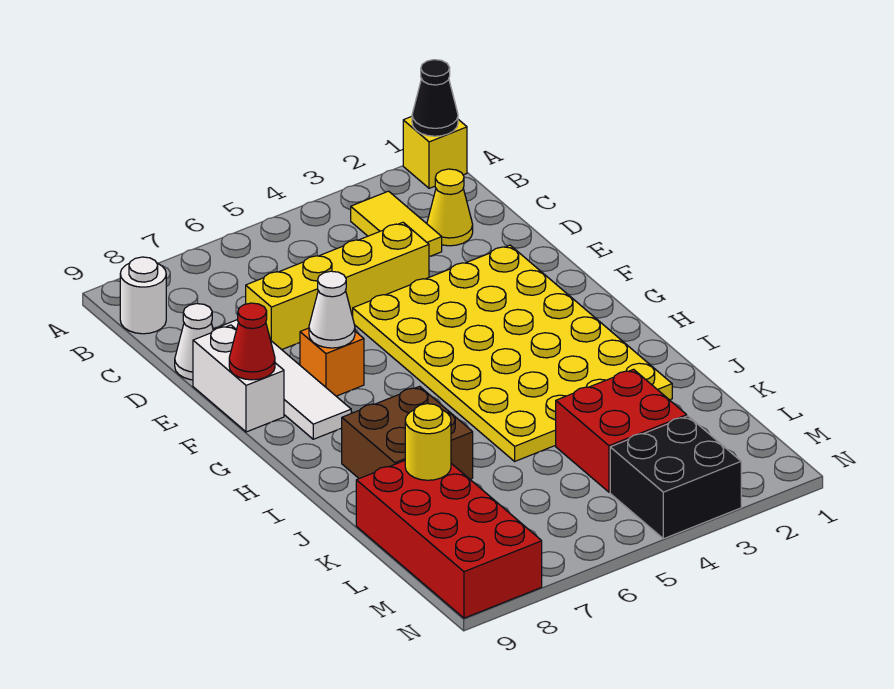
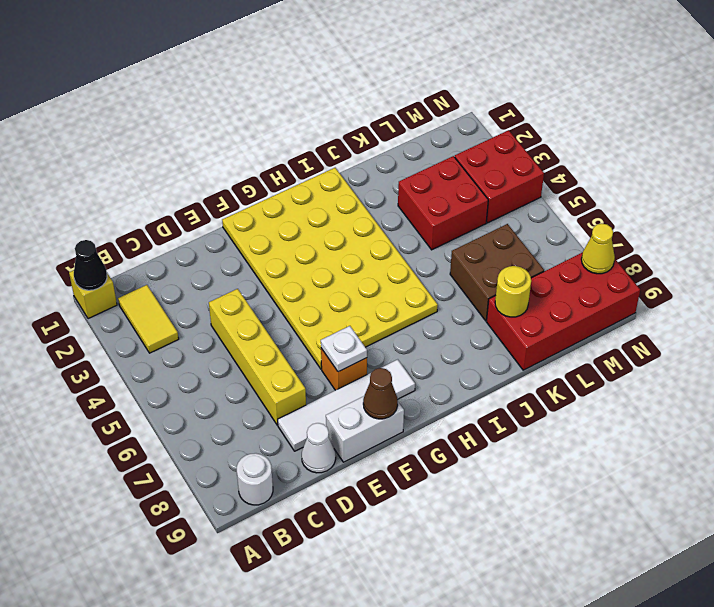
yellow tile B3:C3 level 1 -> yellow tile B2:B3 level 1
yellow cone C2 level 1 -> yellow cone N8 level 2
yellow plate E2:J5 level 1 -> yellow plate F1:I6 level 1
white cone F7 level 2 -> white plate F7 level 2
red cone F9 level 2 -> brown cone F9 level 2
brown brick I7:J8 level 1 -> brown brick K6:L7 level 1
black brick M3:N4 level 1 -> red brick M3:N4 level 1

